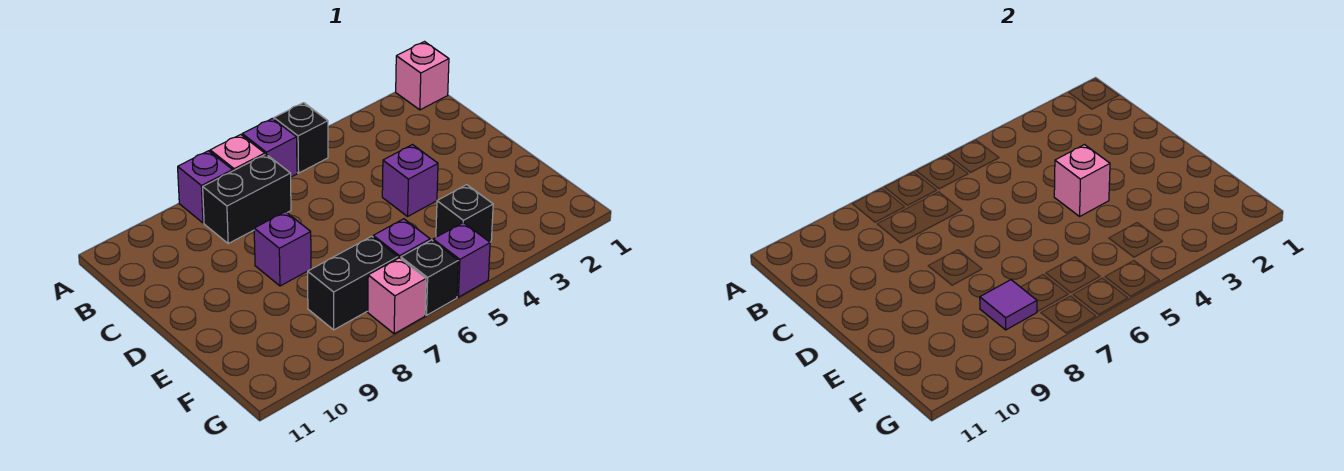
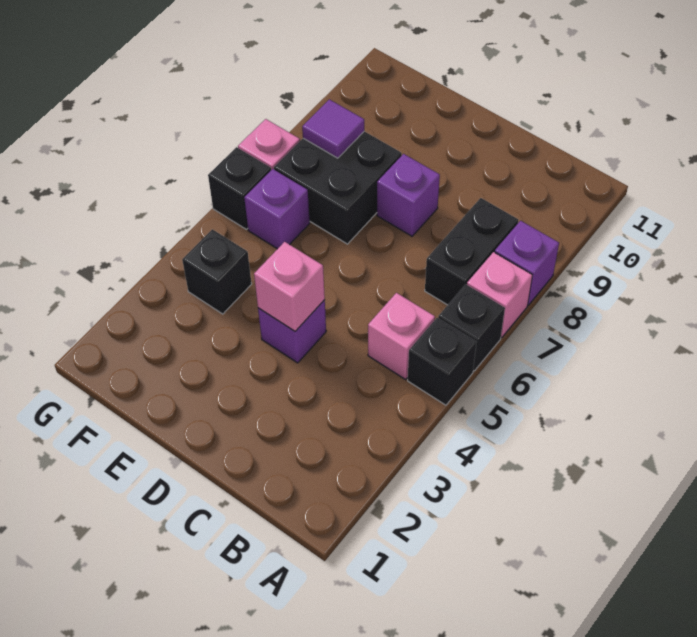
pink brick A1 level 1 -> pink brick B5 level 1
purple brick A6 level 1 -> black brick A6 level 1
black brick F7:F8 level 1 -> black brick E7:F8 level 1
purple brick G5 level 1 -> none

